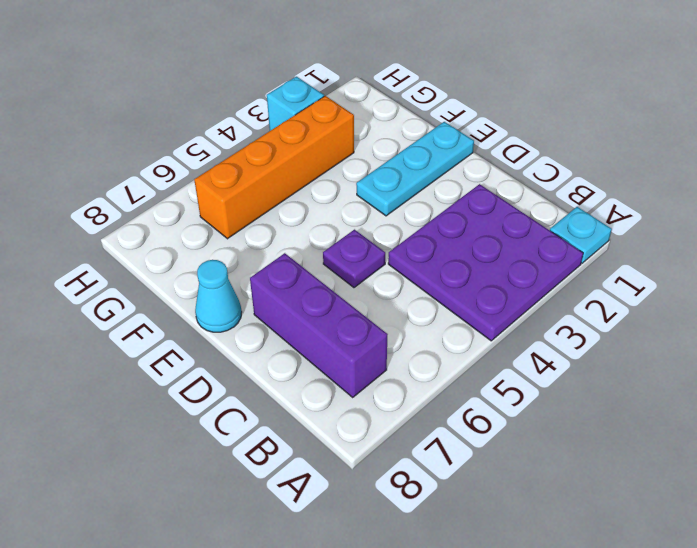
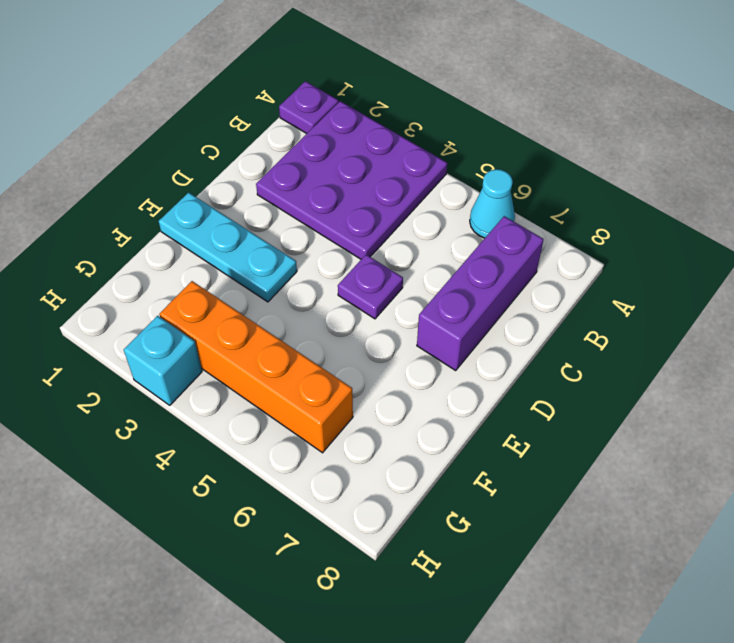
cyan plate A1 level 1 -> purple plate A1 level 1
cyan cone E8 level 1 -> cyan cone A6 level 1

